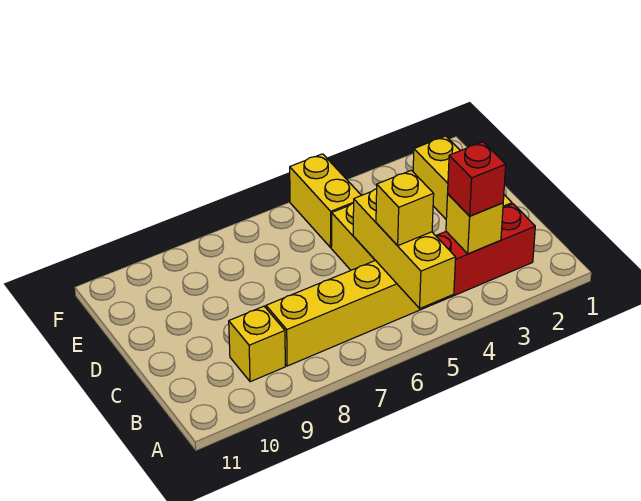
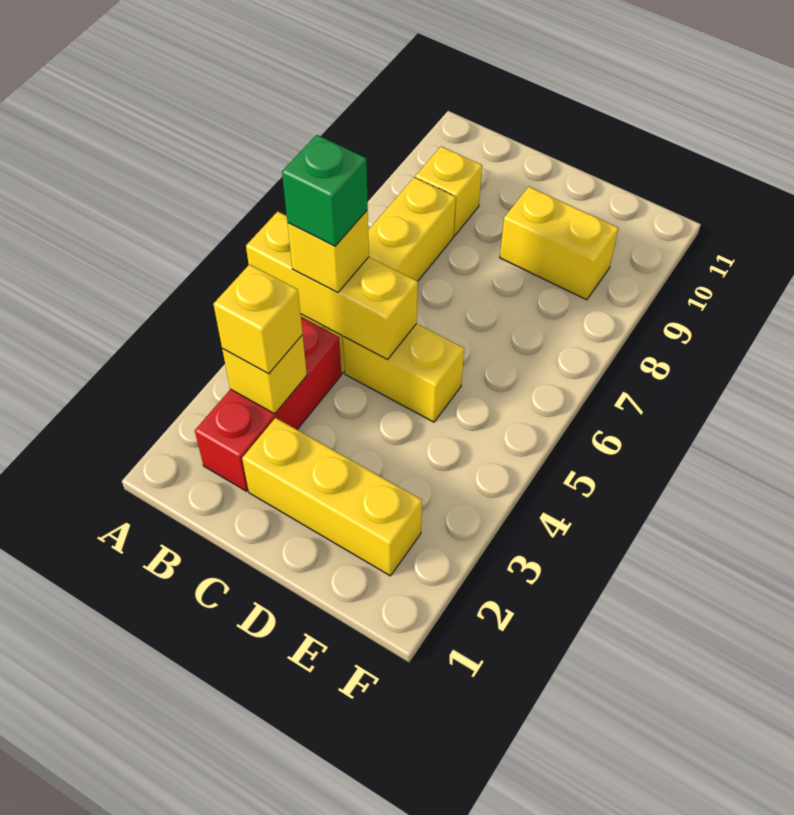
red brick B3 level 3 -> yellow brick B3 level 3
none -> green brick B5 level 4
yellow brick E5:F5 level 1 -> yellow brick D9:E9 level 1

